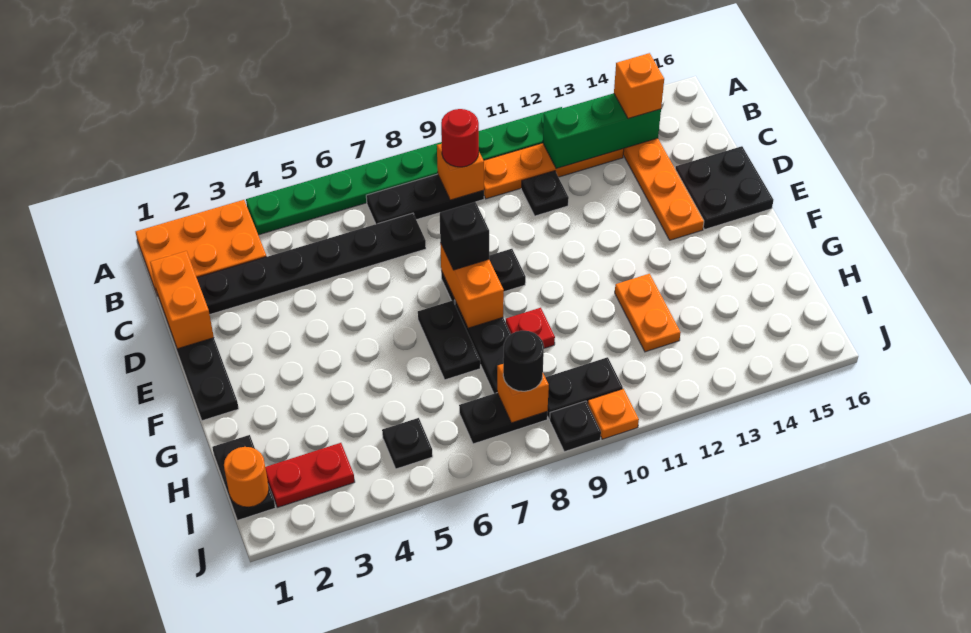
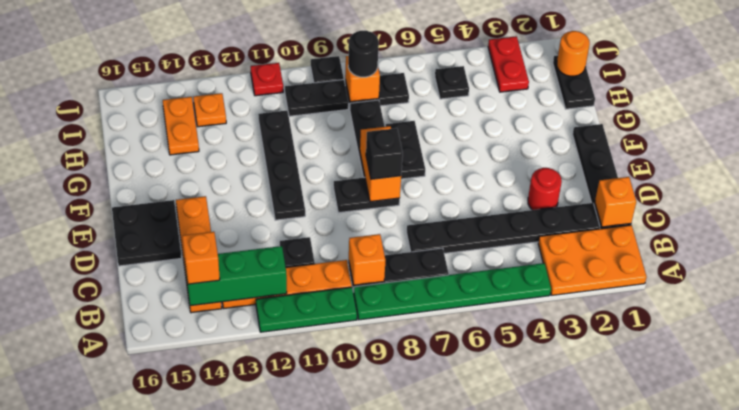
red round brick B9 level 3 -> red round brick D3 level 1
orange brick C1:D1 level 2 -> orange brick C1 level 2
none -> black plate E11:H11 level 1
red plate G9 level 1 -> red plate J11 level 1
orange plate G12:H12 level 1 -> orange plate H14:I14 level 1
red plate I2:I3 level 1 -> red plate I3:J3 level 1
orange plate J10 level 1 -> orange plate I13 level 1

